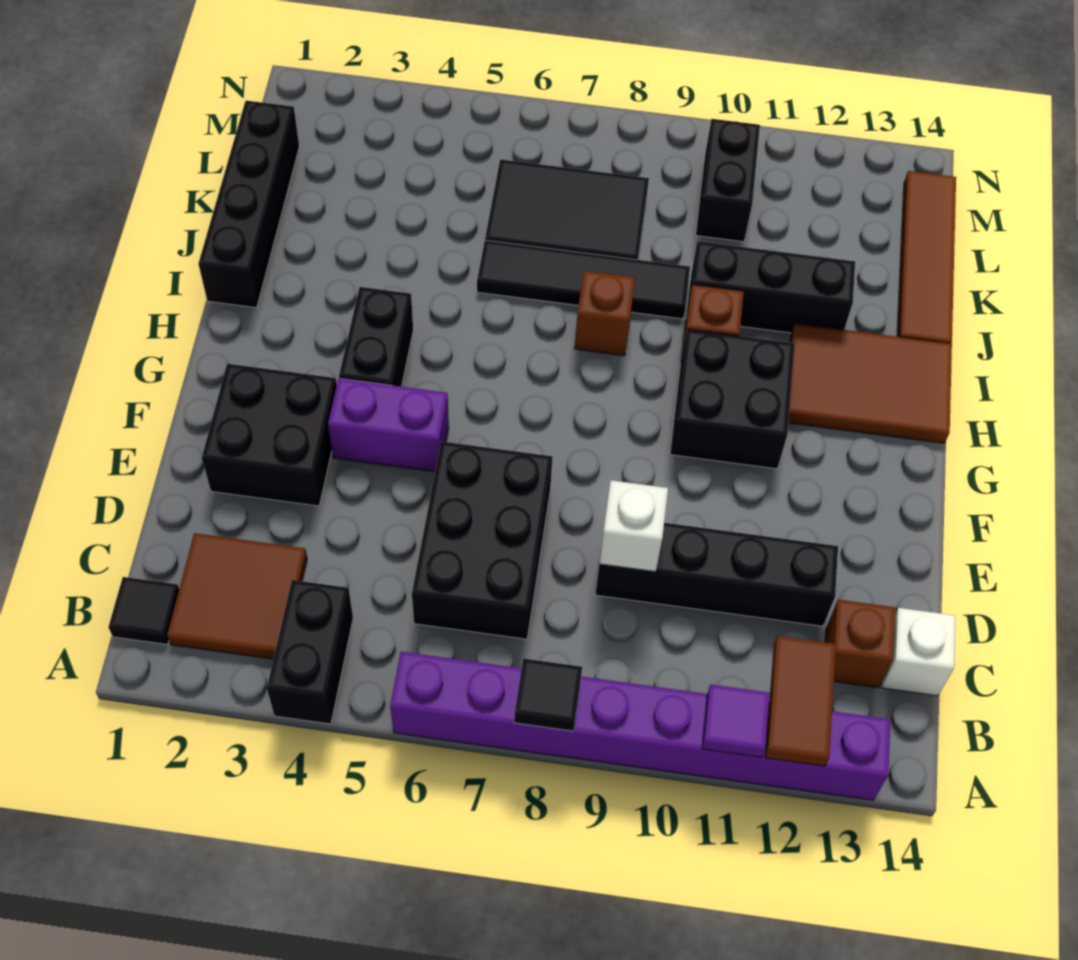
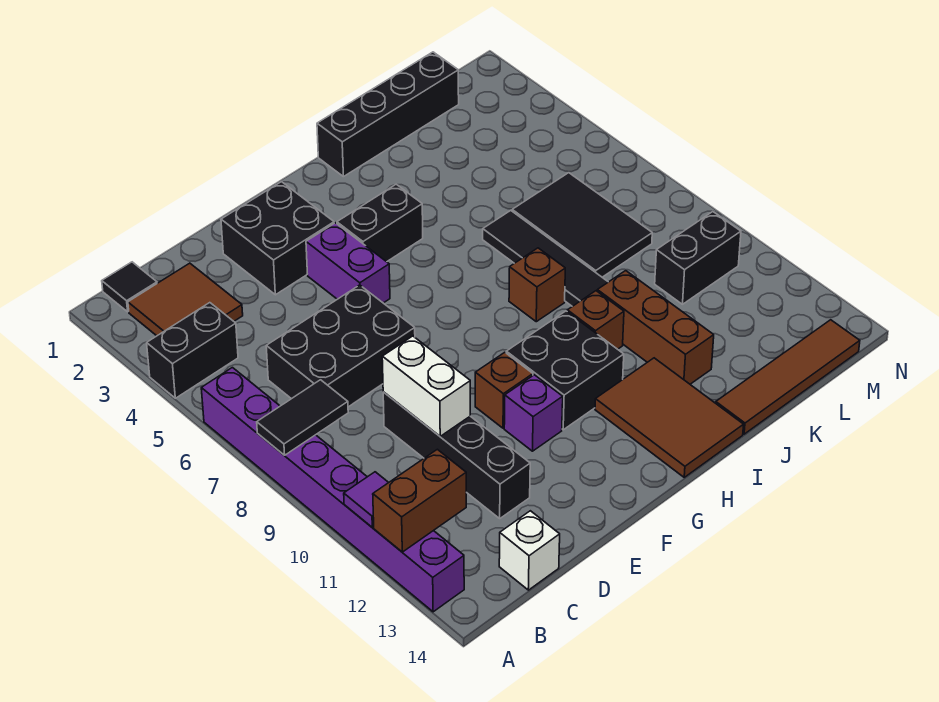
black tile A8 level 2 -> black tile A8:B8 level 2
brown tile A12:B12 level 2 -> brown brick A12:B12 level 2
brown brick C13 level 1 -> brown brick F10 level 1
white brick D9 level 2 -> white brick D9:D10 level 2
none -> purple brick F11 level 1
black brick J10:J12 level 1 -> brown brick J10:J12 level 1

